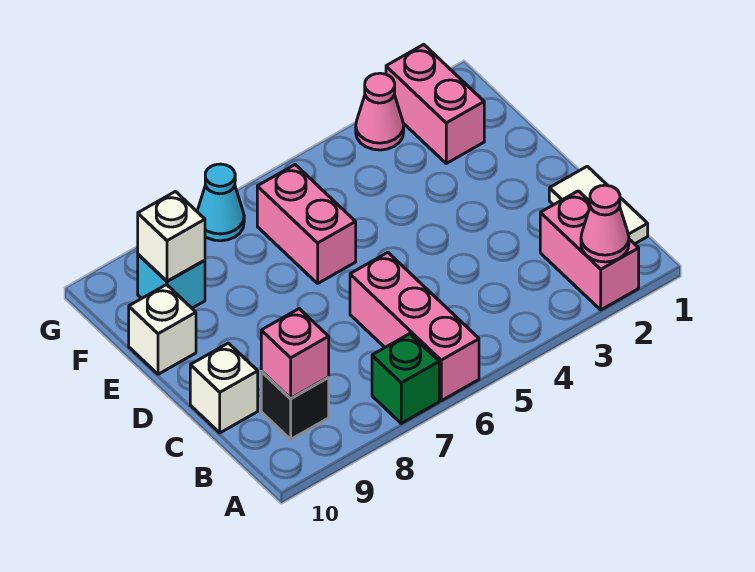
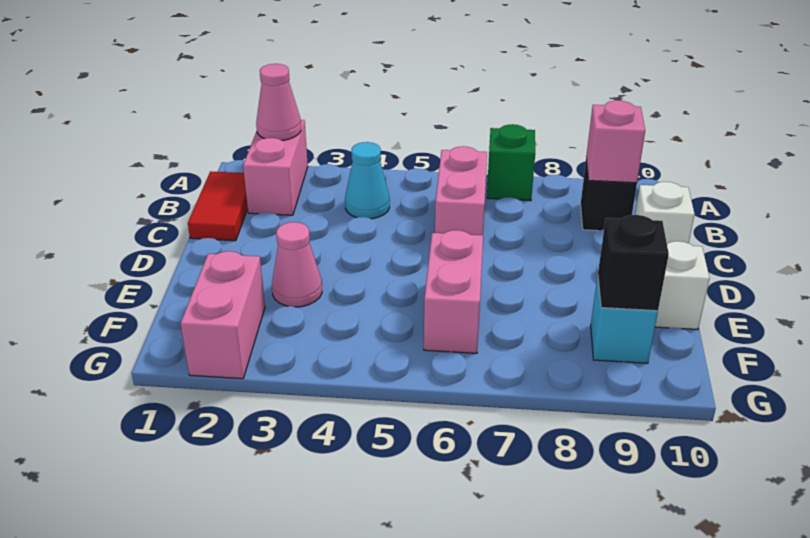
pink brick A6:C6 level 1 -> pink brick B6:C6 level 1
white tile B1:C1 level 1 -> red tile B1:C1 level 1
white brick F9 level 2 -> black brick F9 level 2
pink cone G3 level 1 -> pink cone E3 level 1
cyan cone G7 level 1 -> cyan cone B4 level 1

